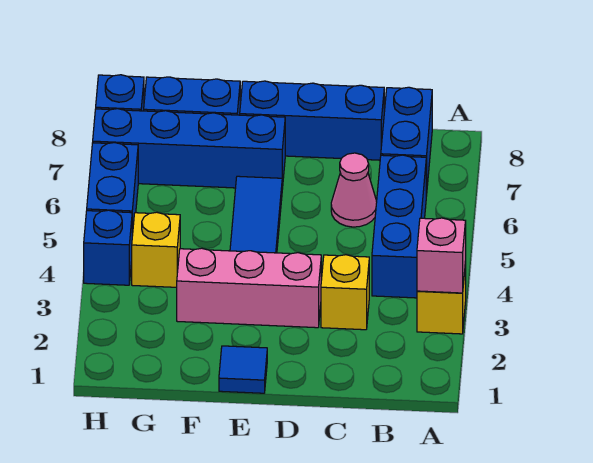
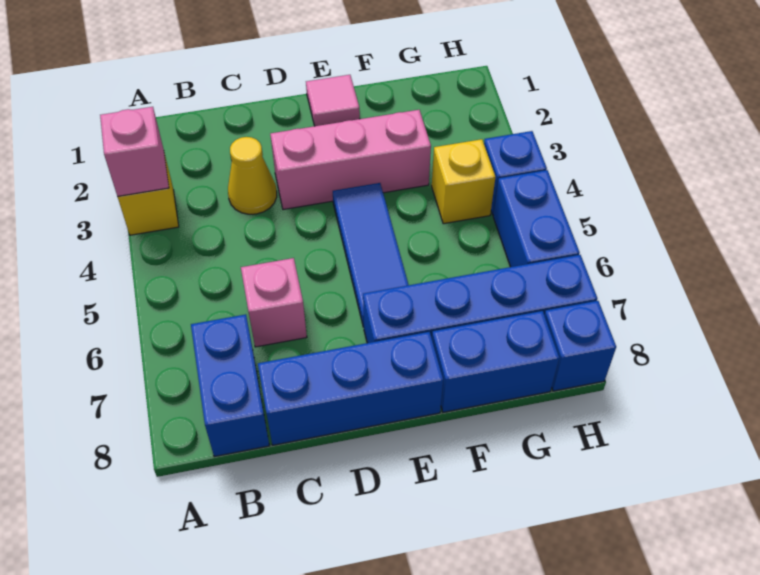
blue brick B4:B6 level 1 -> none
yellow brick C3 level 1 -> yellow cone C3 level 1
pink cone C6 level 1 -> pink brick C6 level 1
blue tile E1 level 1 -> pink tile E1 level 1

